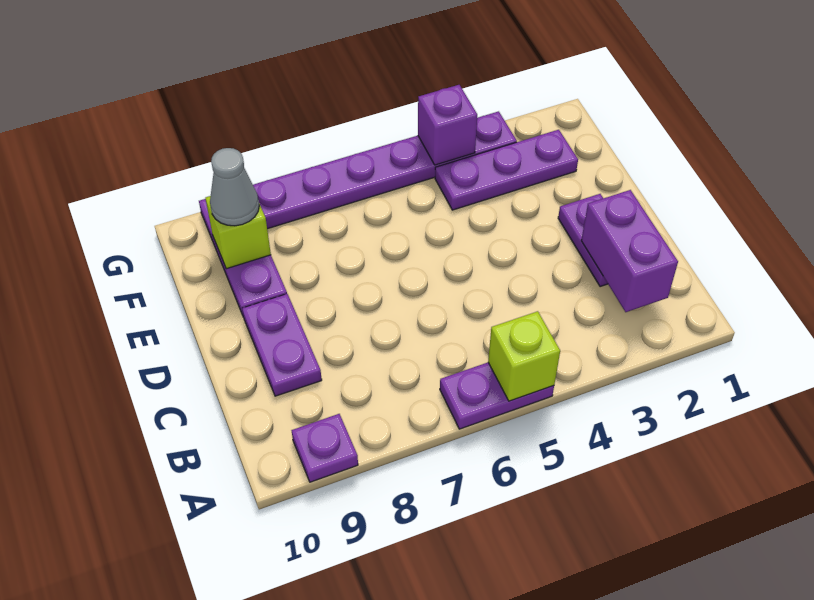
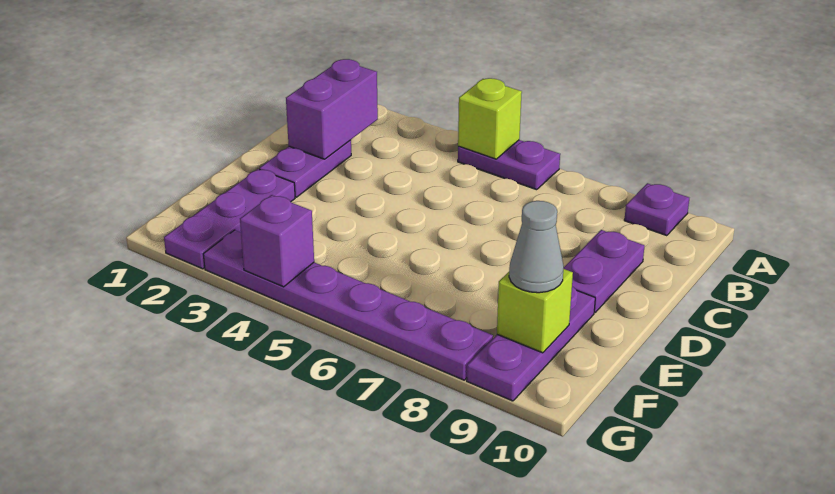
purple plate F2:F4 level 1 -> purple plate E2:G2 level 1

